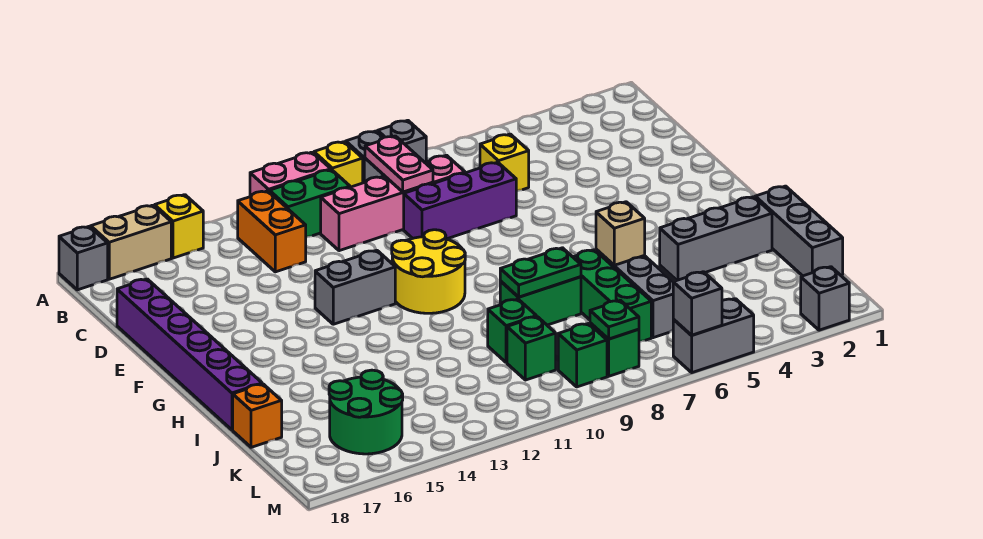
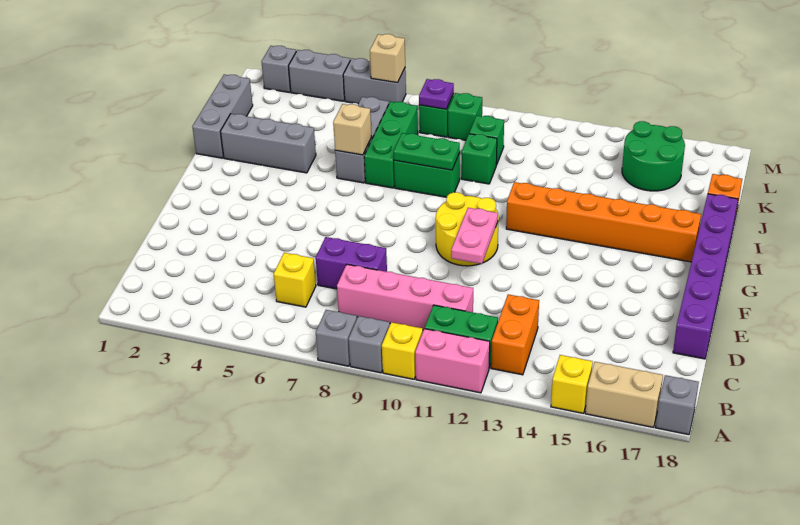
pink plate B9:C9 level 2 -> pink plate E11:F11 level 2
purple brick D7:D9 level 1 -> purple brick D7:D8 level 1
grey brick F12:F13 level 1 -> grey brick M3:M4 level 1
none -> orange brick H12:H17 level 1
green plate L8 level 2 -> purple plate L8 level 2
grey brick M6 level 2 -> tan brick M6 level 2

